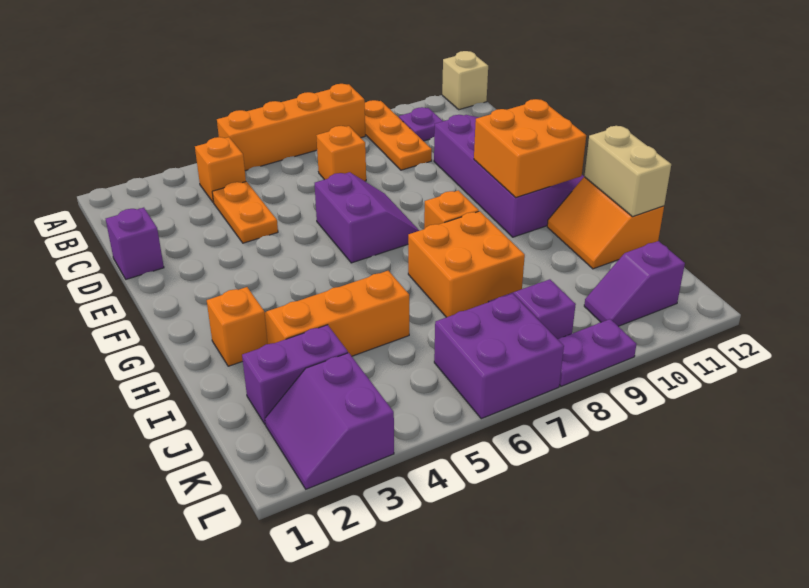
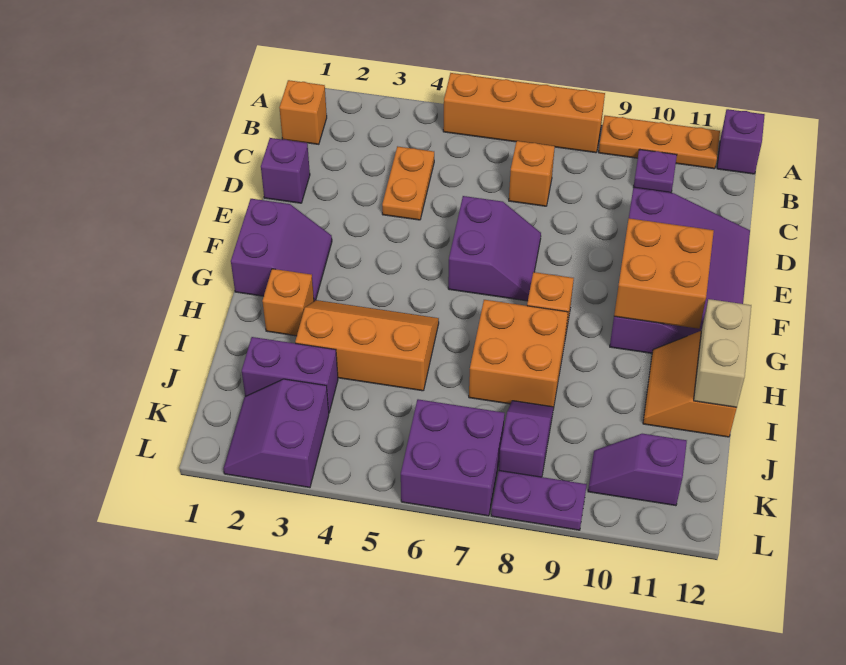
orange plate A9:C9 level 1 -> orange plate A9:A11 level 1
tan brick A12 level 1 -> purple brick A12 level 1
orange brick B4 level 1 -> orange brick B1 level 1
none -> purple slope F1:G2 level 1 top 1

